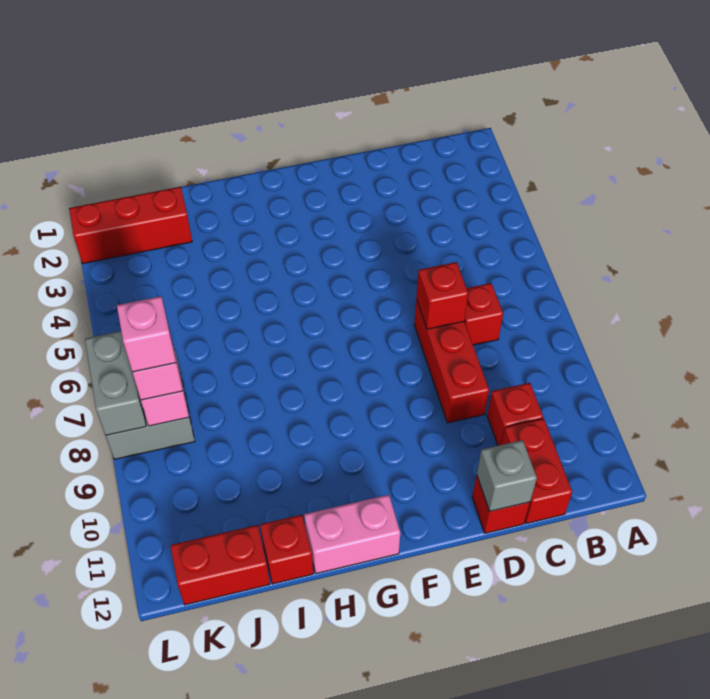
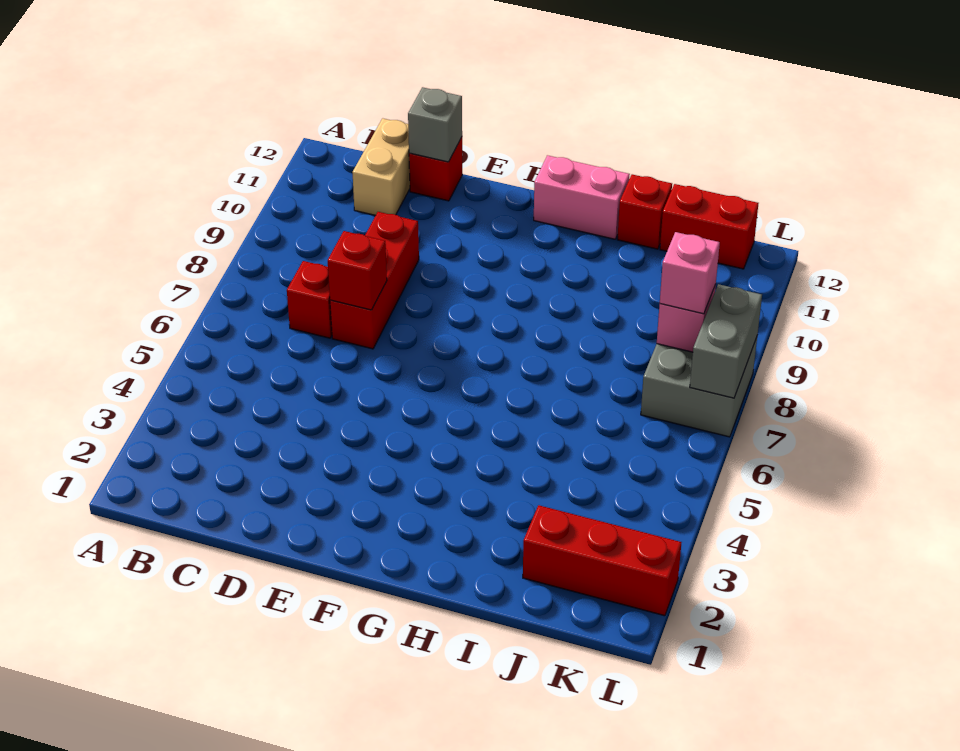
red brick C10 level 1 -> none
red brick C11:C12 level 1 -> tan brick C11:C12 level 1
pink brick K8 level 4 -> none

